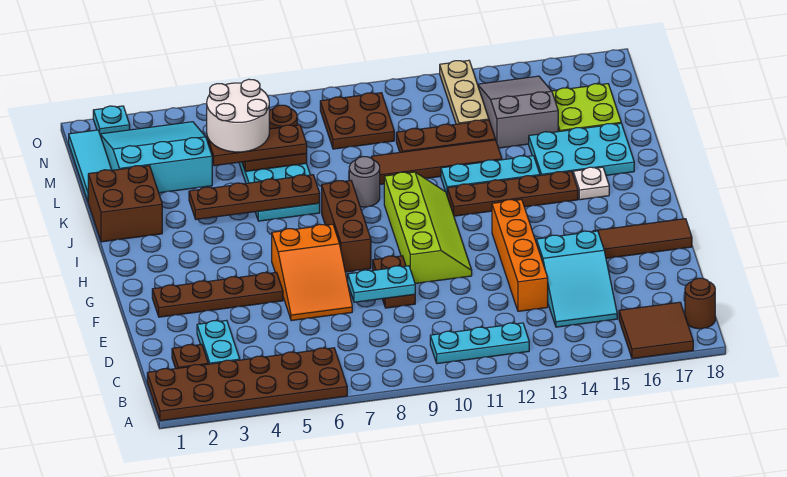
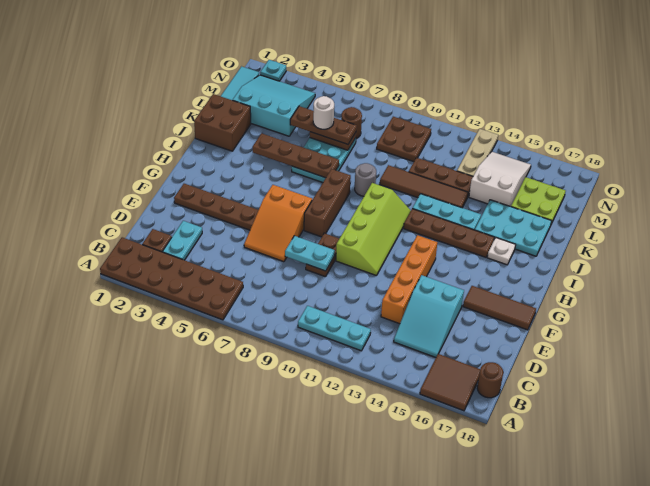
white round brick L5:M6 level 4 -> white round brick L6 level 4
grey slope L14:N15 level 1 top L -> white slope L14:N15 level 1 top L

